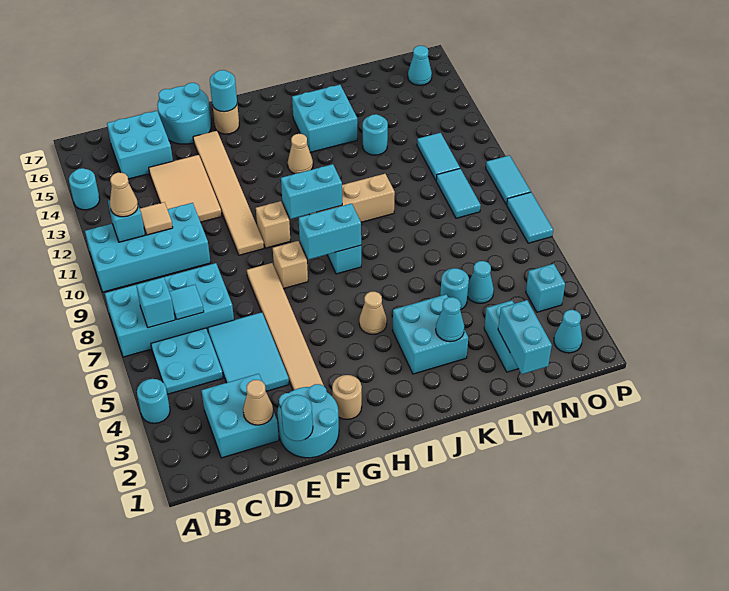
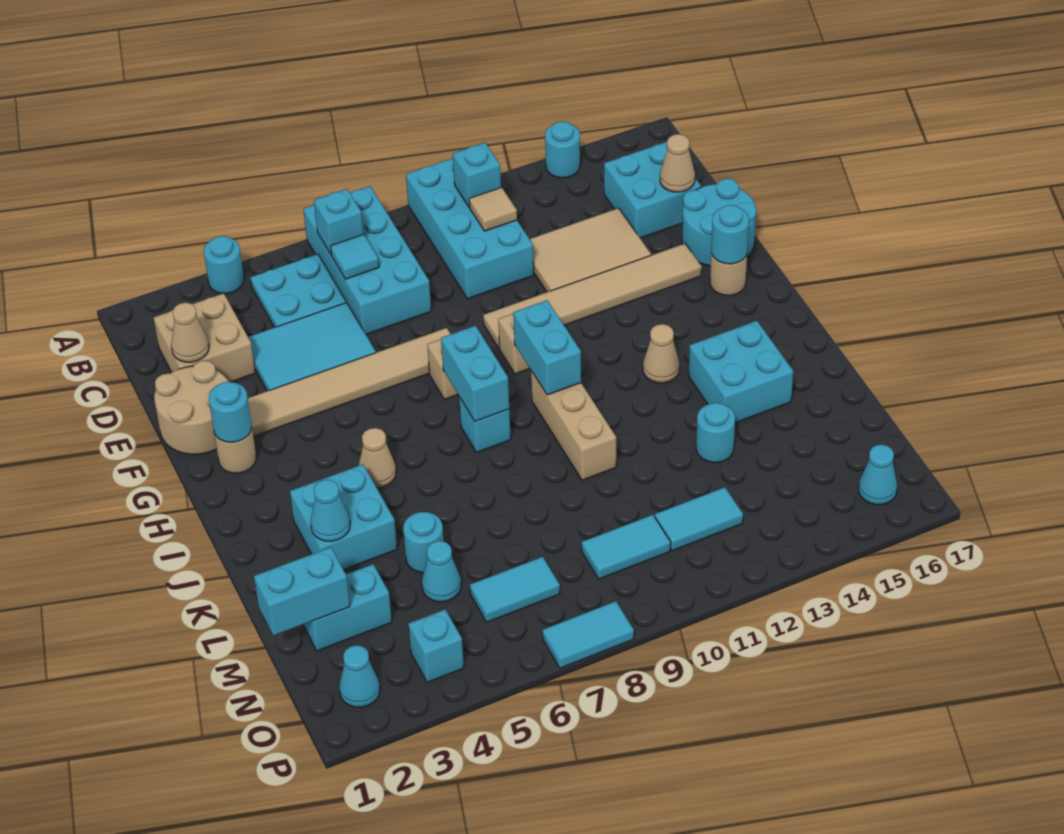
tan cone B11 level 3 -> tan cone D16 level 2
cyan brick C2:D3 level 1 -> tan brick C2:D3 level 1
cyan round brick E1:F2 level 1 -> tan round brick E1:F2 level 1
cyan round brick E1 level 2 -> cyan round brick G2 level 2
cyan tile P9:P10 level 1 -> cyan tile N6:N7 level 1

